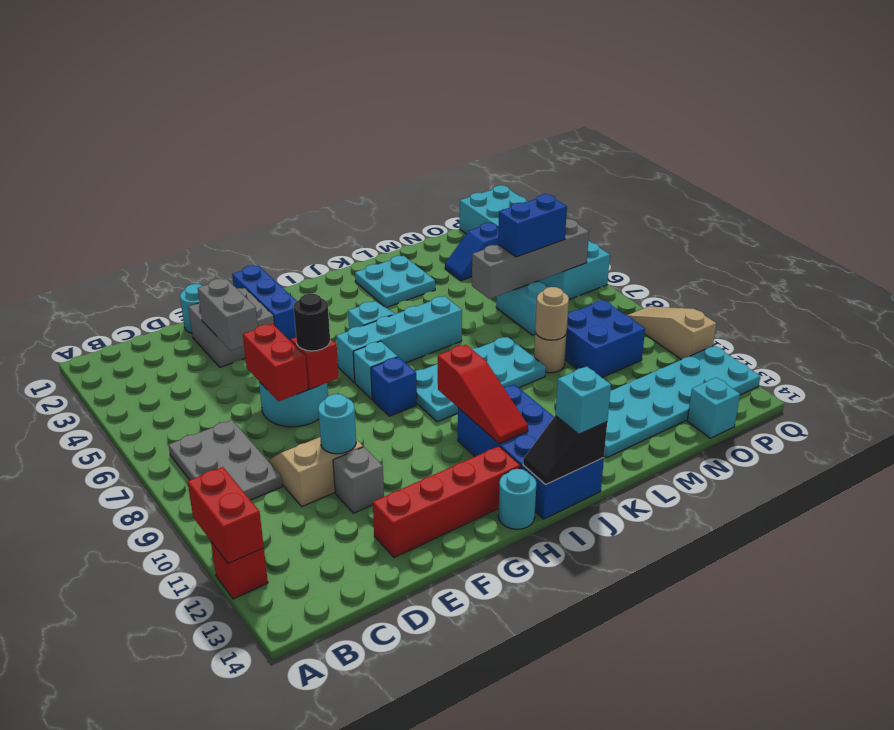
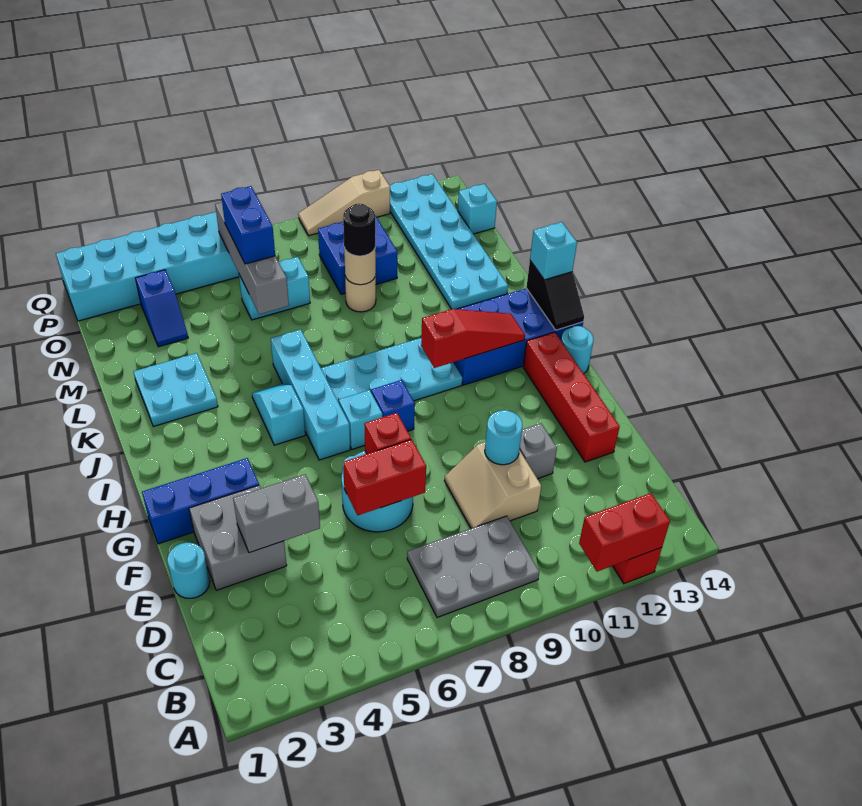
black round brick F7 level 3 -> black round brick M9 level 3
cyan plate I8:L9 level 1 -> cyan plate I7:J10 level 1

